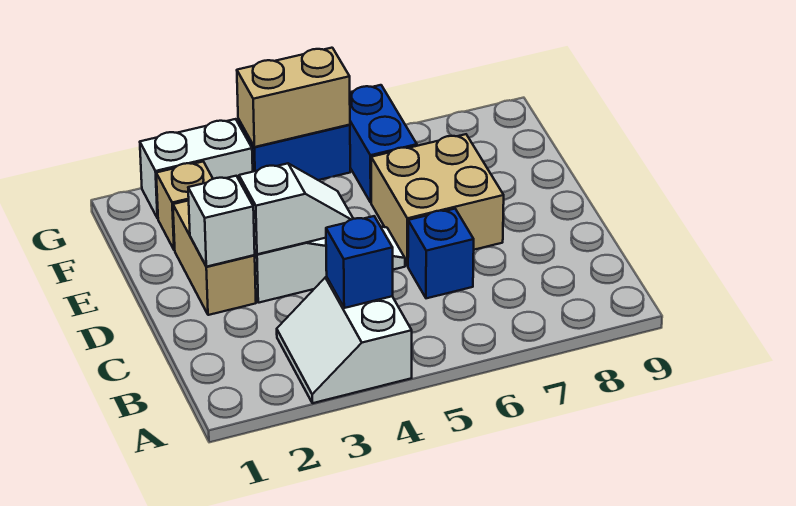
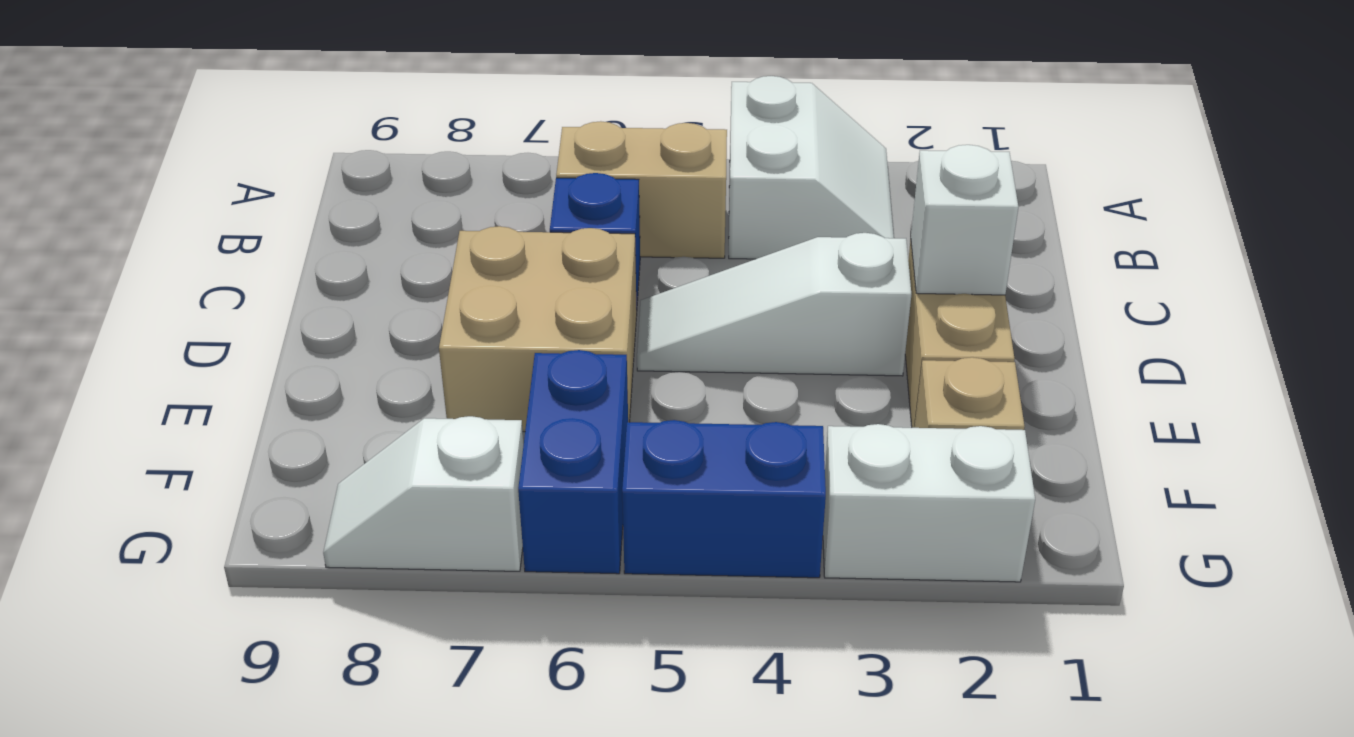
blue brick B4 level 2 -> none
white slope D3:D4 level 2 top 3 -> white slope G7:G8 level 1 top 7
tan brick G4:G5 level 2 -> tan brick B5:B6 level 1

